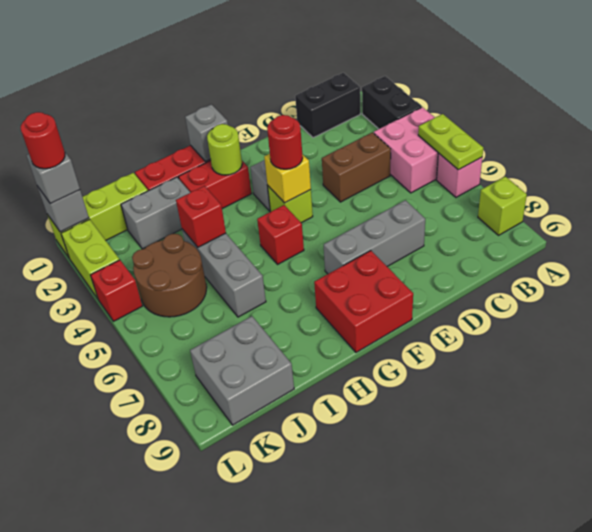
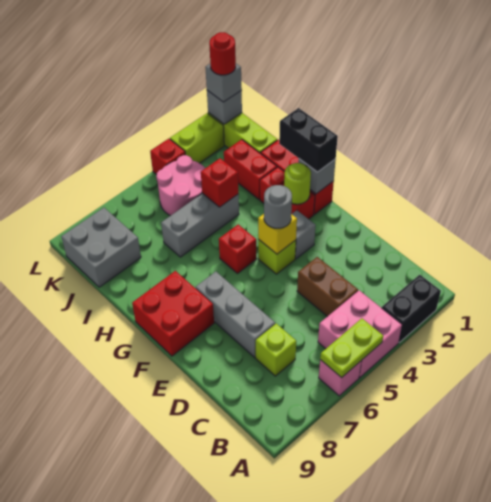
lime brick A8 level 1 -> lime brick C7 level 1
black brick B1:C1 level 1 -> black brick G1:H1 level 3
red round brick F4 level 3 -> grey round brick F4 level 3
grey brick I2:J2 level 1 -> red brick I2:J2 level 1
brown round brick J4:K5 level 1 -> pink round brick J4:K5 level 1

